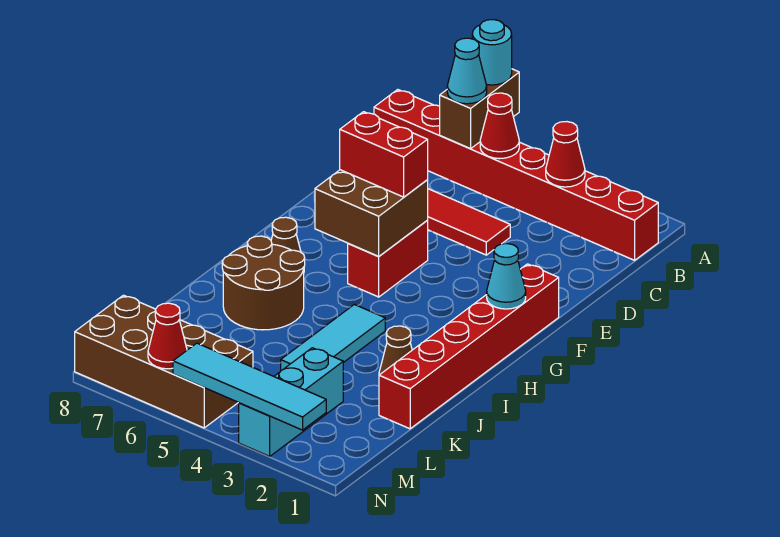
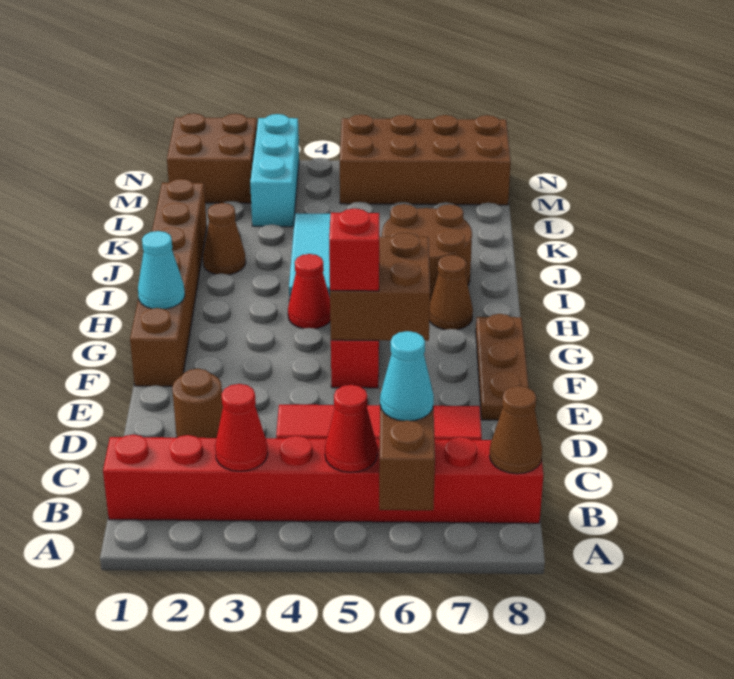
cyan round brick A6 level 3 -> none
none -> brown cone B8 level 2
none -> brown round brick D2 level 1
none -> brown plate E8:G8 level 1
red brick F1:K1 level 1 -> brown brick F1:K1 level 1
red brick F5:F6 level 3 -> red brick F5 level 3
none -> brown brick M1:N2 level 1
cyan tile N2:N5 level 2 -> none
red cone N6 level 2 -> red cone H4 level 1

